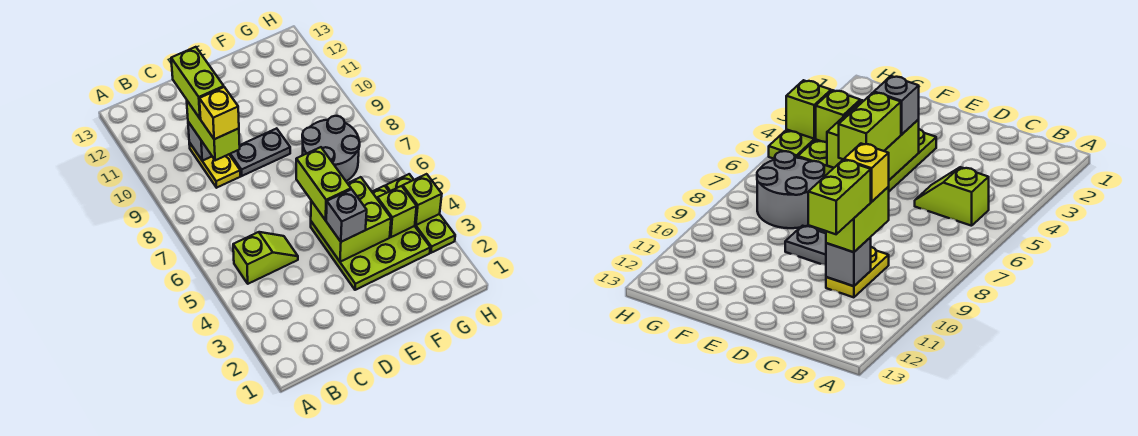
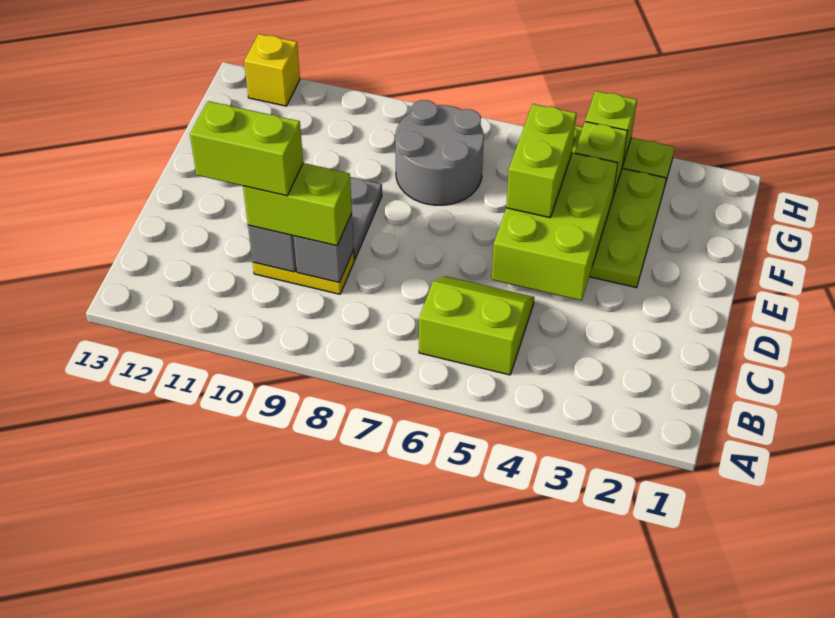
lime slope B5:C5 level 1 top B -> lime slope B5:C6 level 1 top B
yellow brick C9 level 4 -> yellow brick H12 level 1
lime brick E4:F5 level 2 -> lime brick D4:F5 level 2
grey brick E4 level 3 -> grey brick C9 level 2
lime brick E5:E6 level 3 -> lime brick E5:F5 level 3

